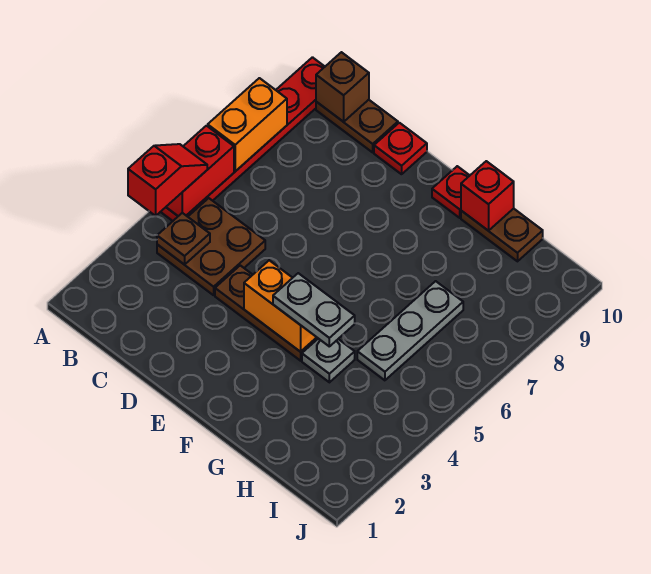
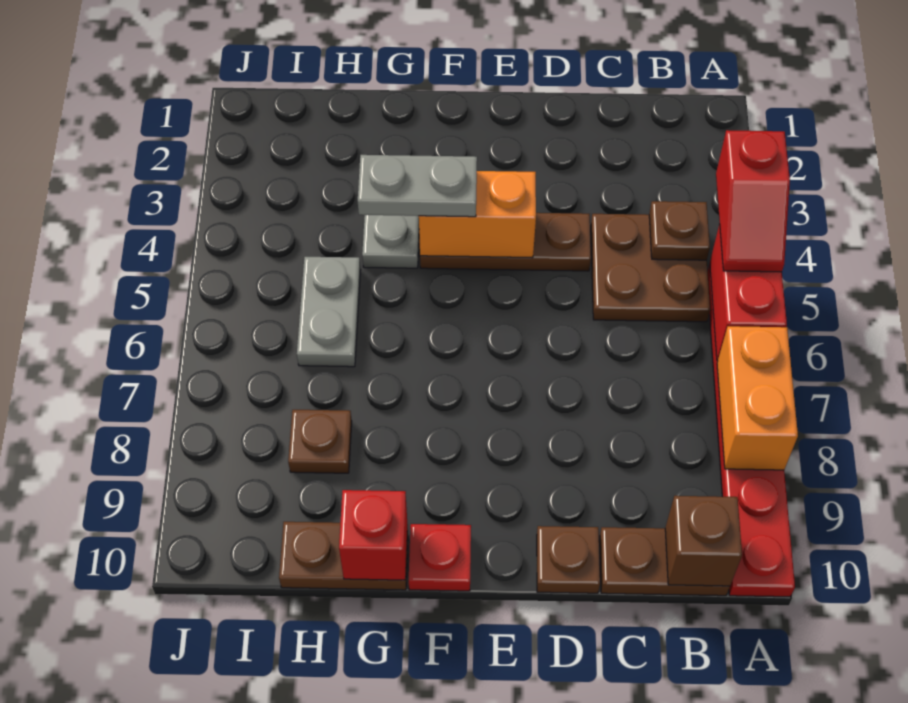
red plate D10 level 1 -> brown plate D10 level 1
grey plate H5:H7 level 1 -> grey plate H5:H6 level 1
none -> brown plate H8 level 1

